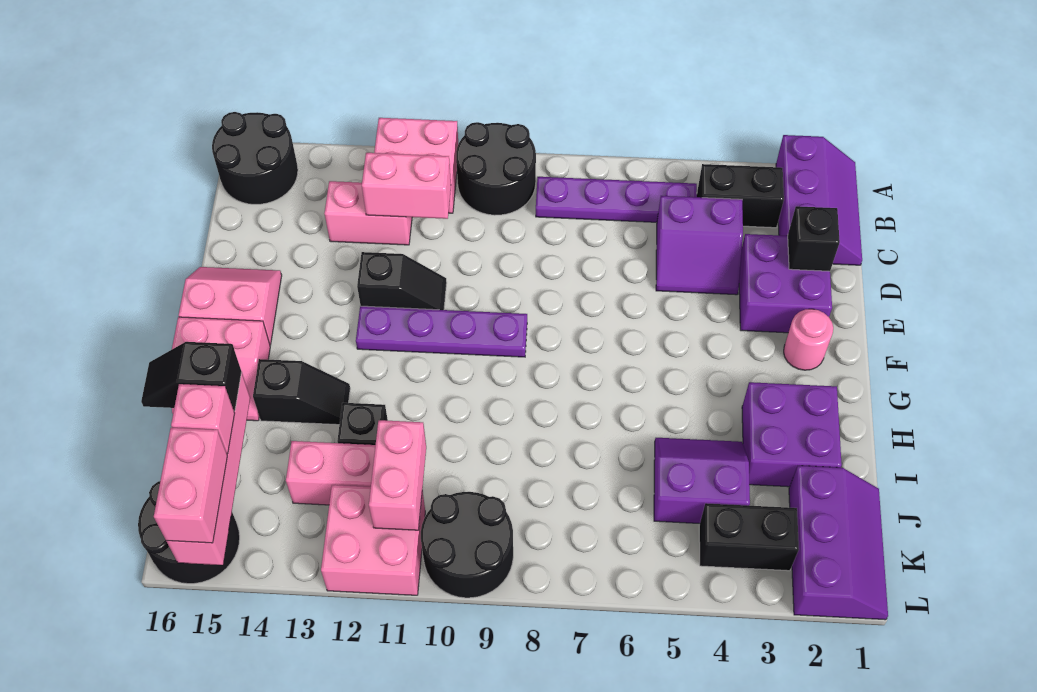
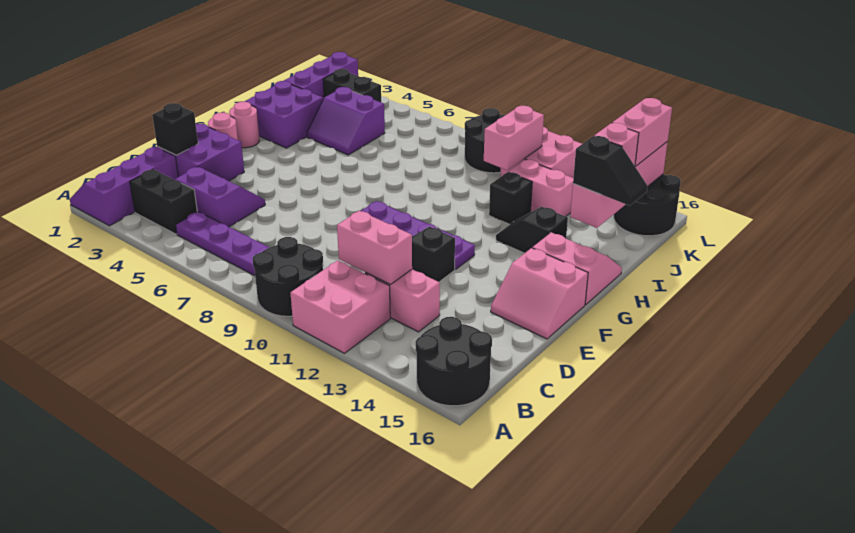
none -> pink round brick G2 level 1

